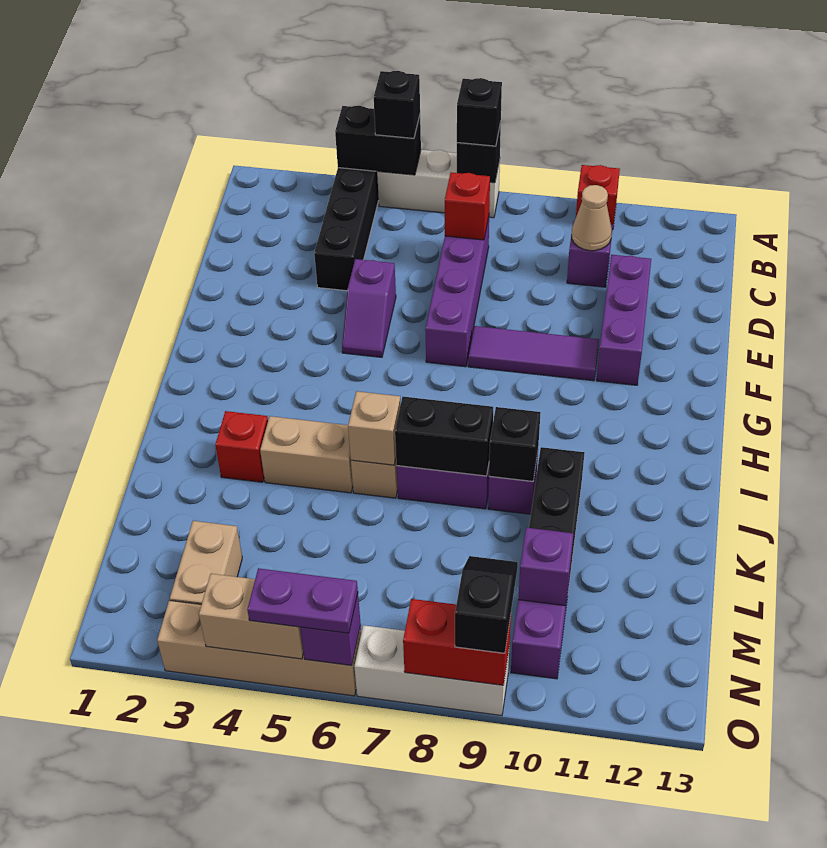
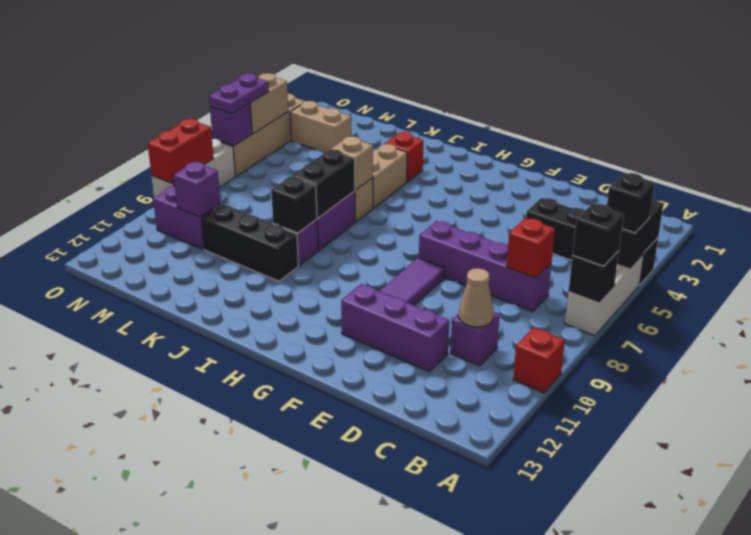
purple slope E5:F5 level 1 top E -> none
black slope N9:O9 level 3 top O -> none

